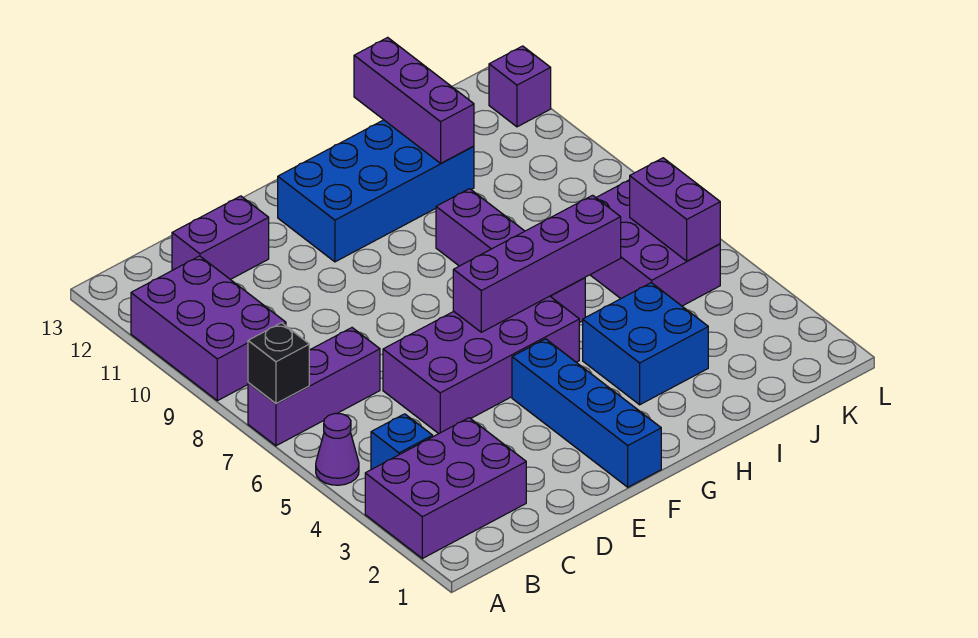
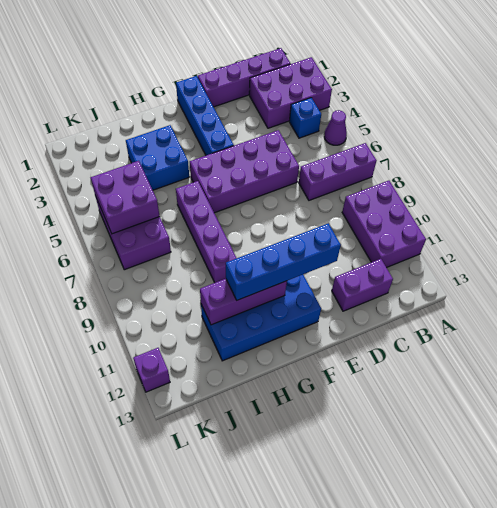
black brick A7 level 2 -> none
none -> blue brick E11:H11 level 3
purple brick F6:I6 level 2 -> purple brick B1:E1 level 1
purple brick I11:I13 level 2 -> purple brick G11:I11 level 2
purple brick K5:K6 level 2 -> purple brick J5:K6 level 2

